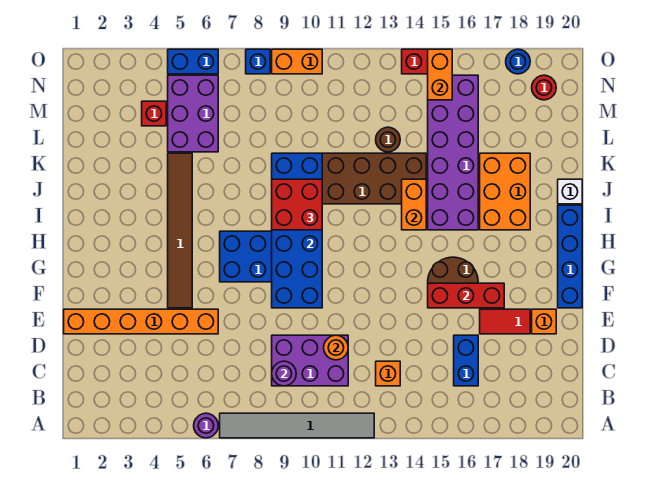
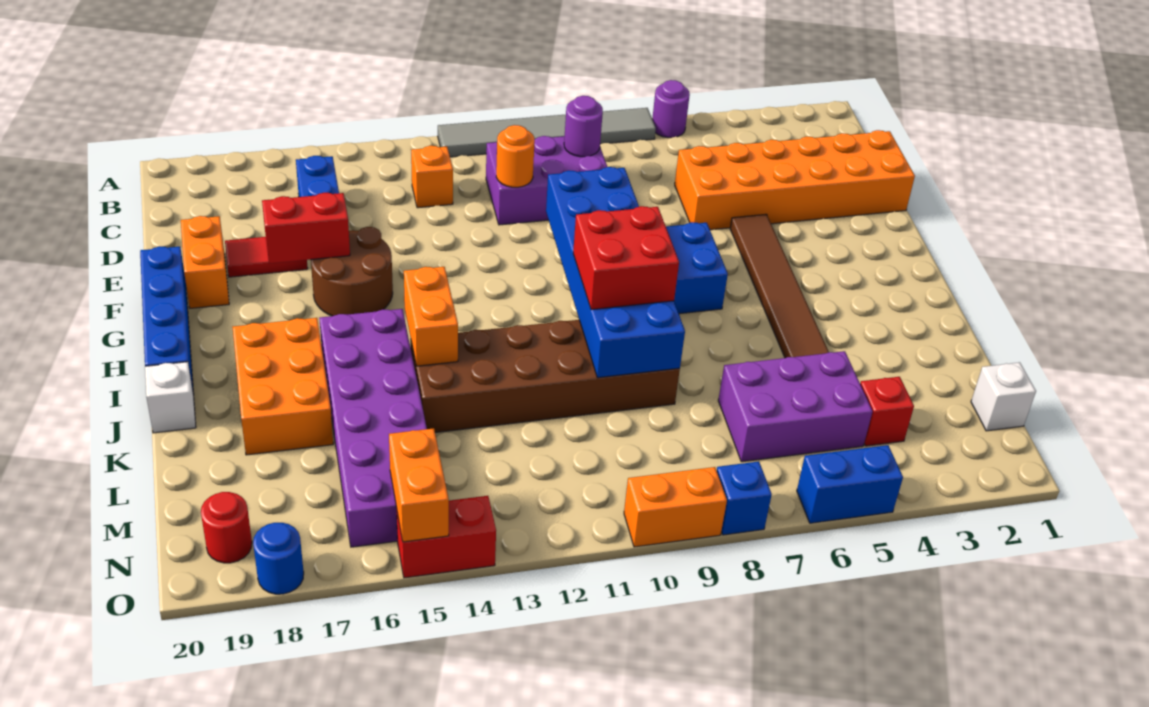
orange brick E1:E6 level 1 -> orange brick D1:E6 level 1
orange brick E19 level 1 -> orange brick E19:F19 level 1
red brick F15:F17 level 2 -> red brick F16:F17 level 2
purple brick L5:N6 level 1 -> purple brick L5:M7 level 1
brown round brick L13 level 1 -> none
none -> white brick M1 level 1

